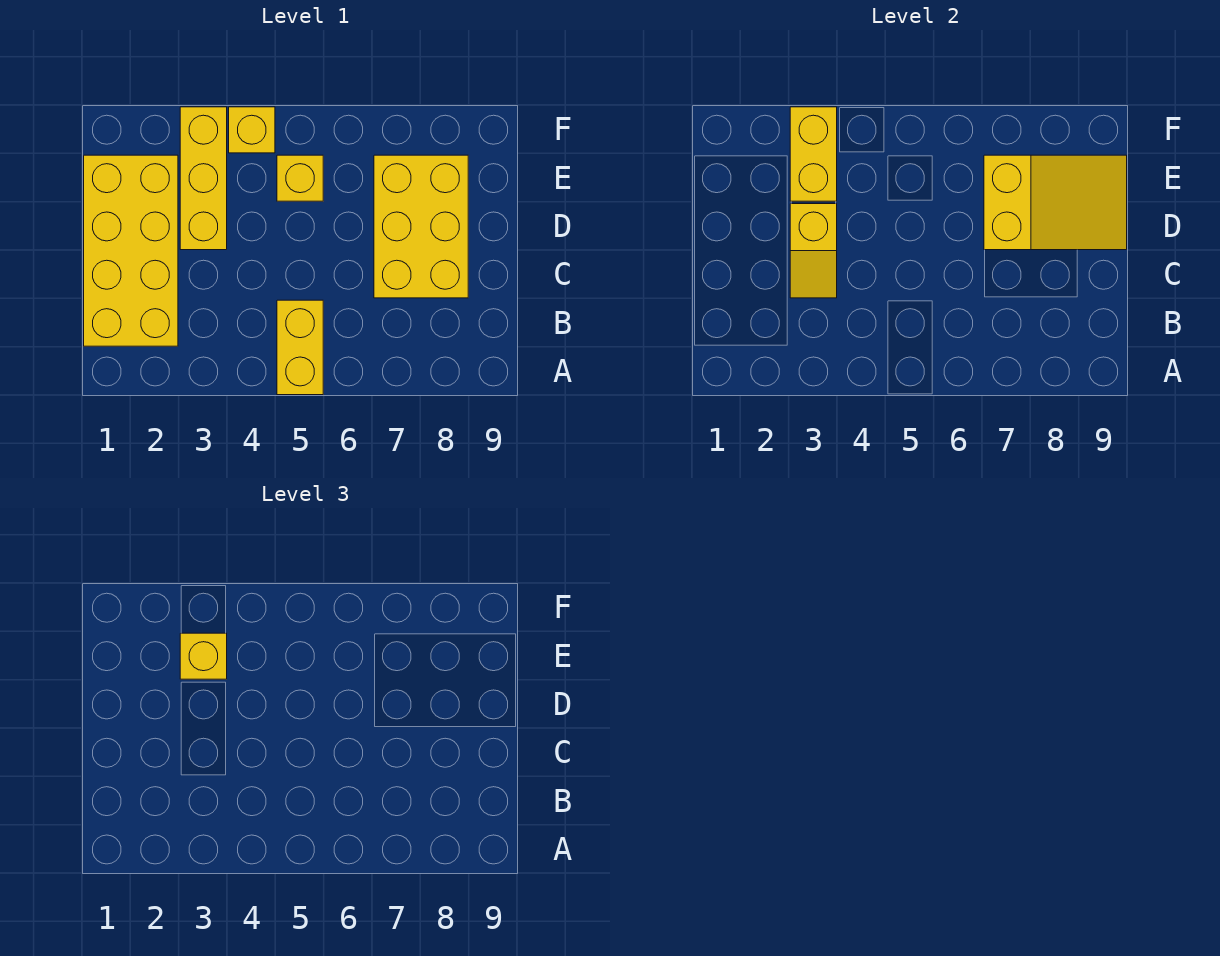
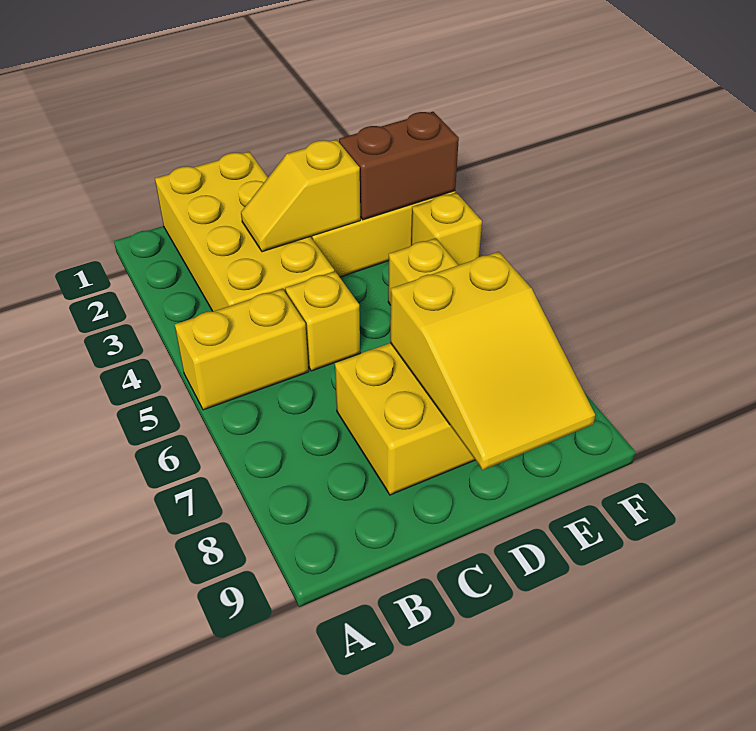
yellow brick B1:E2 level 1 -> yellow brick B1:C4 level 1
yellow brick E3:F3 level 2 -> brown brick E3:F3 level 2
yellow brick E3 level 3 -> yellow brick C5 level 1

